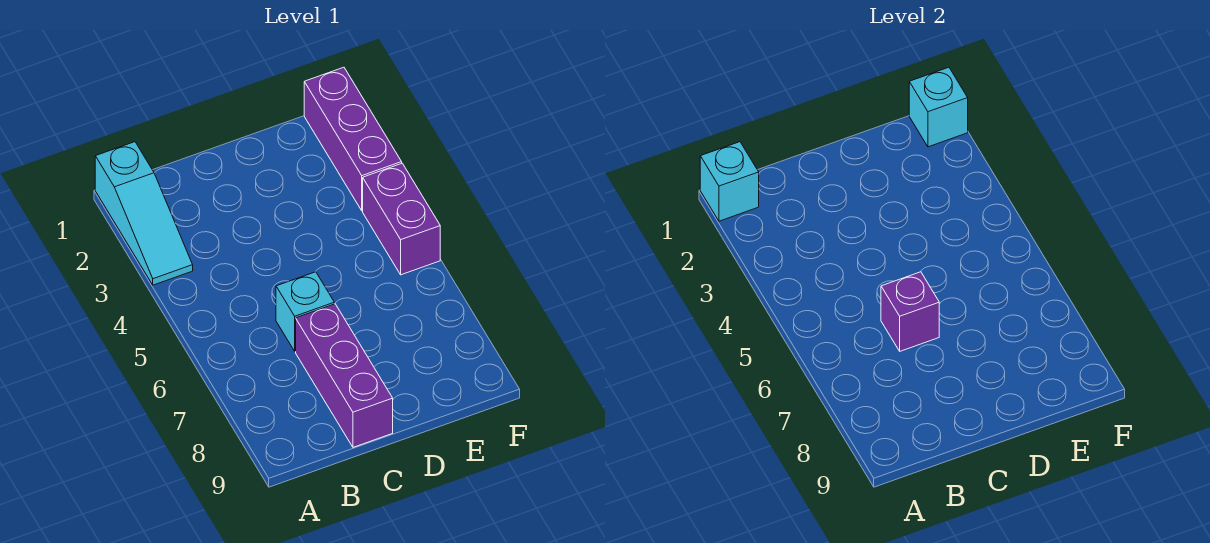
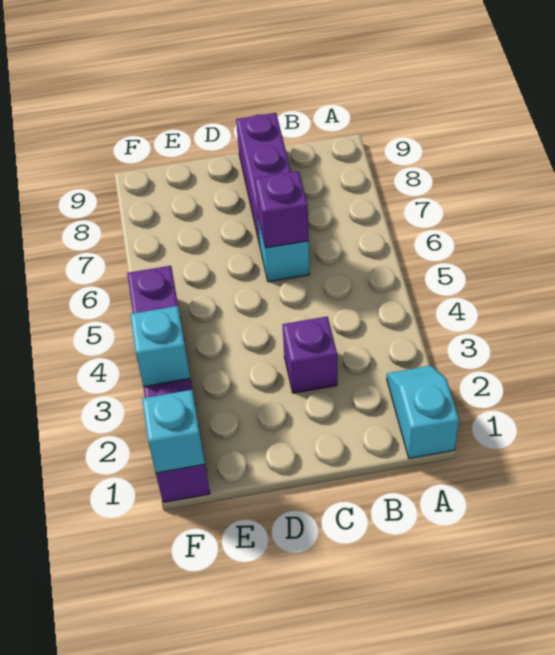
cyan slope A1:A3 level 1 top 1 -> cyan slope A1:A2 level 1 top 1
cyan brick A1 level 2 -> cyan brick F3 level 2
none -> purple brick C3 level 1

